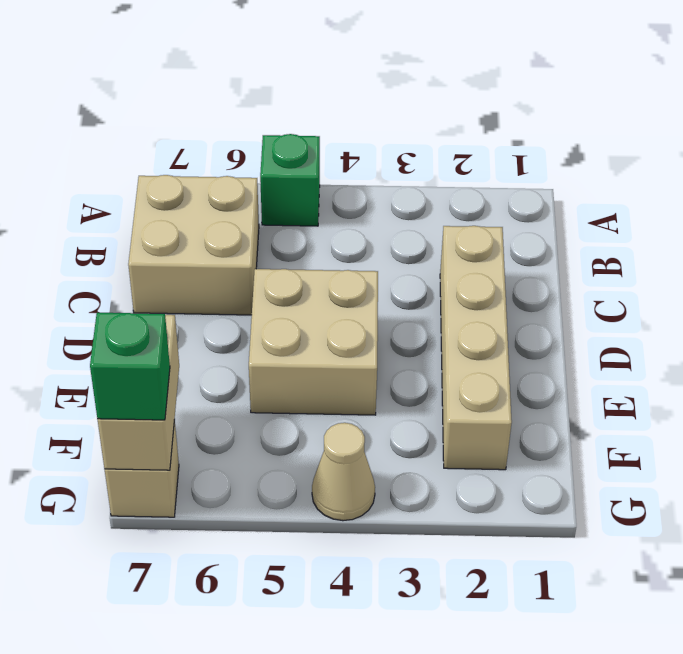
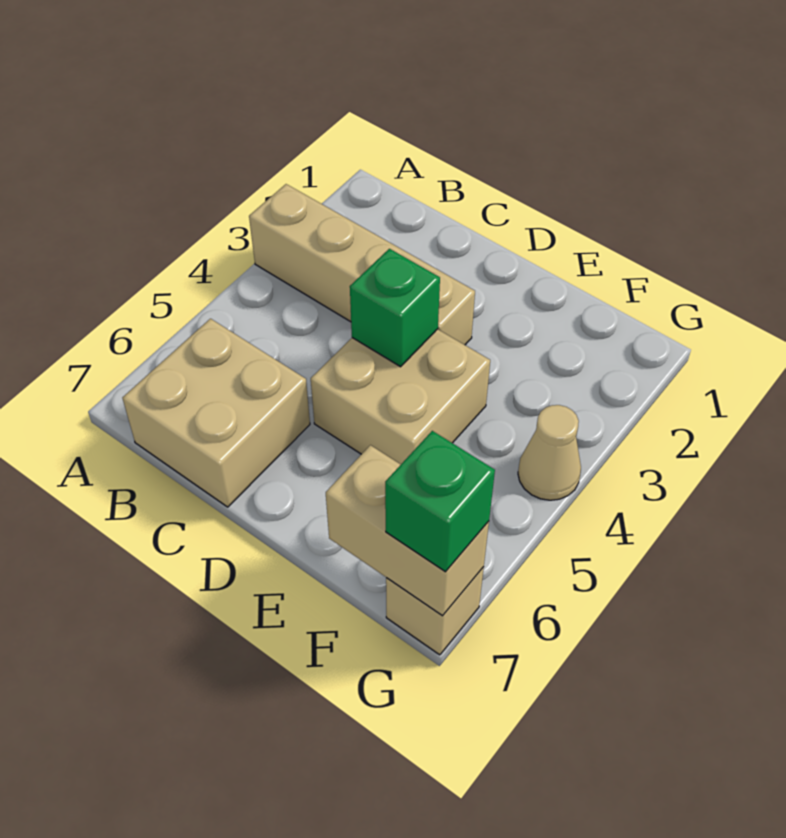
green brick A5 level 1 -> green brick D4 level 2
tan brick C2:F2 level 1 -> tan brick A3:D3 level 1

